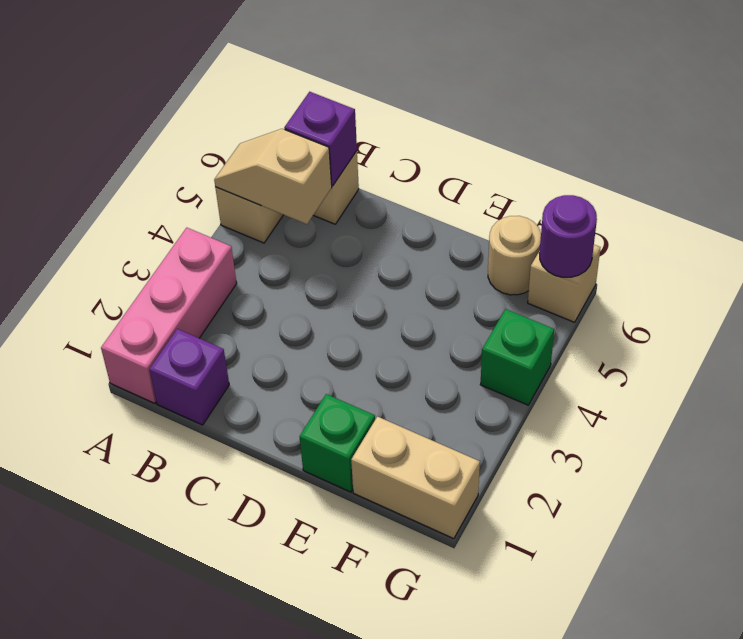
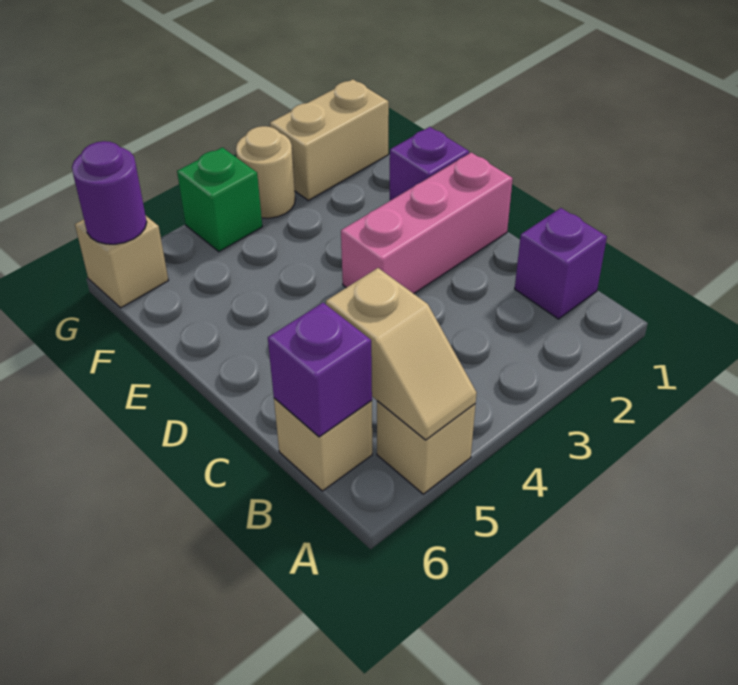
pink brick A1:A3 level 1 -> pink brick D1:D3 level 1
green brick E1 level 1 -> purple brick E1 level 1
tan brick F1:G1 level 1 -> tan brick G1:G2 level 1
tan round brick F6 level 1 -> tan round brick G3 level 1

